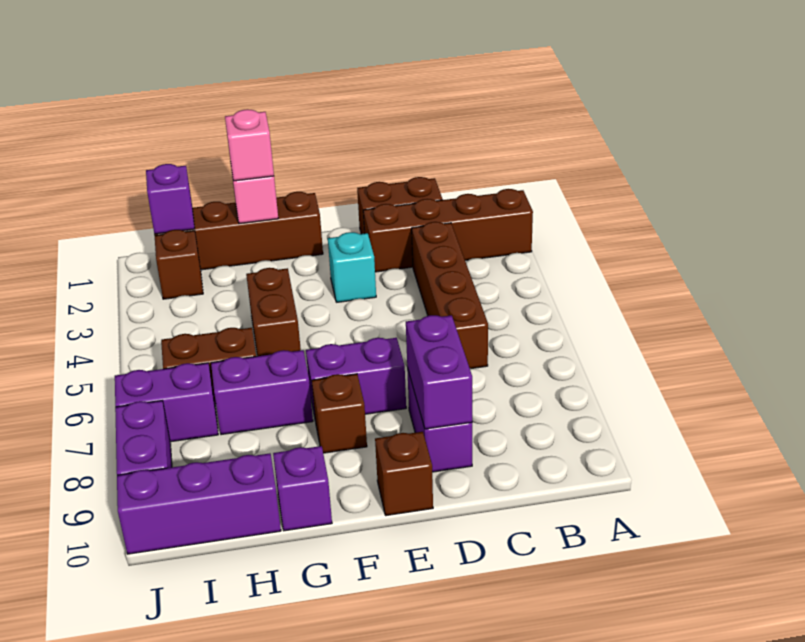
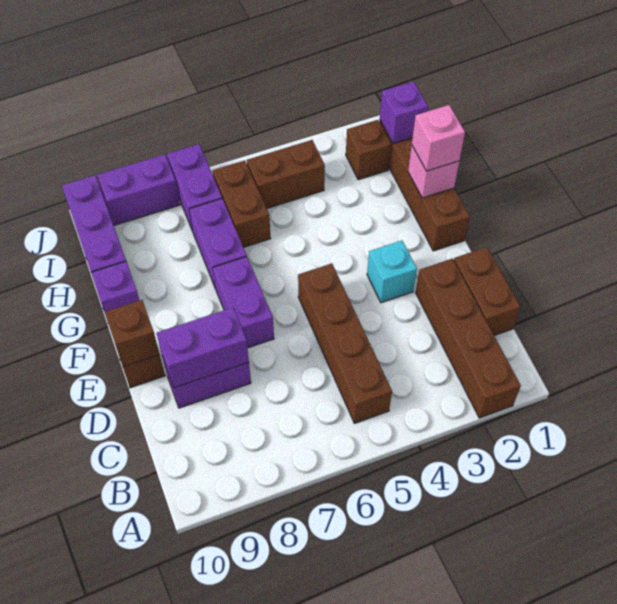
brown brick C3:C6 level 1 -> brown brick B5:E5 level 1
brown brick F8 level 1 -> brown brick E10 level 2
brown brick G4:G5 level 1 -> brown brick I4:I5 level 1

